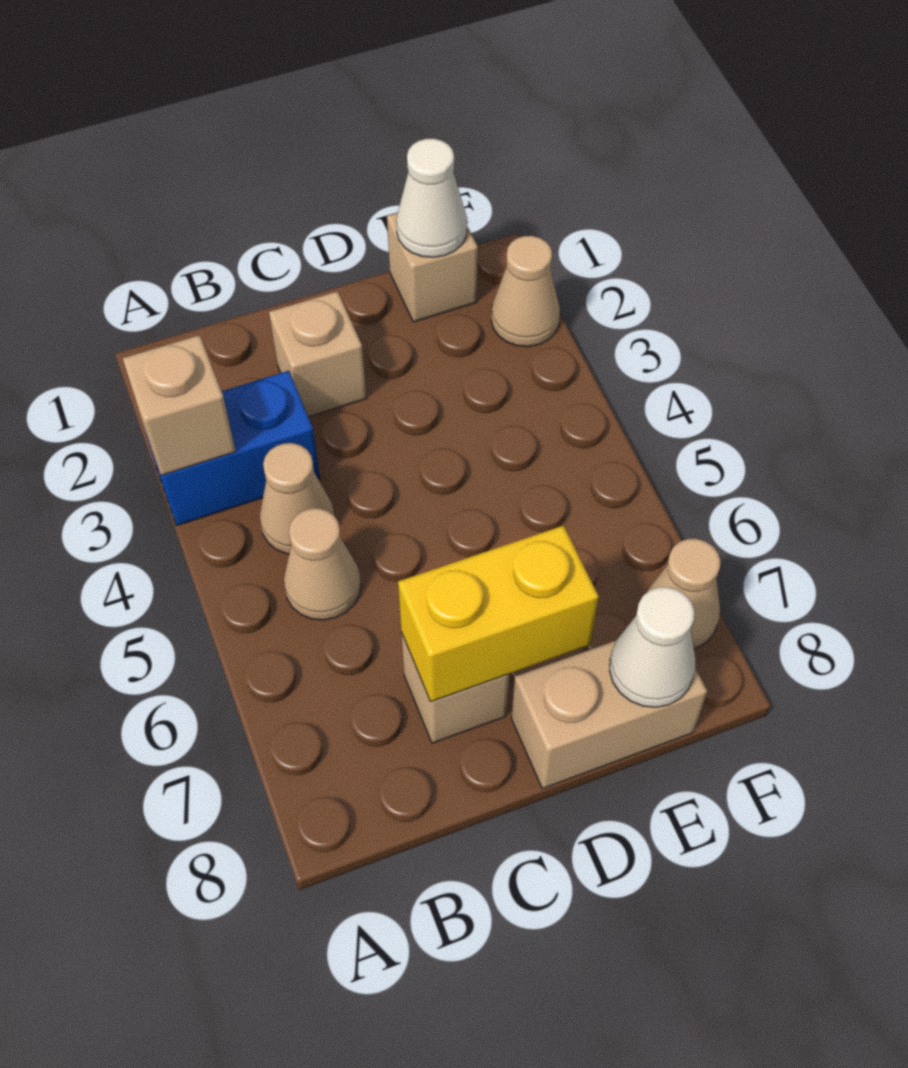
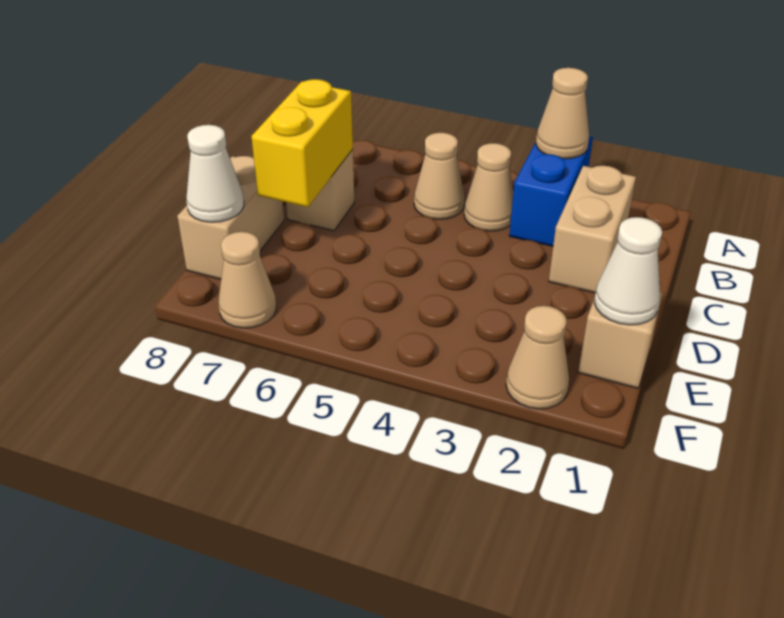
tan brick A3 level 2 -> tan cone A3 level 2
tan brick C2 level 1 -> tan brick B2:C2 level 1

